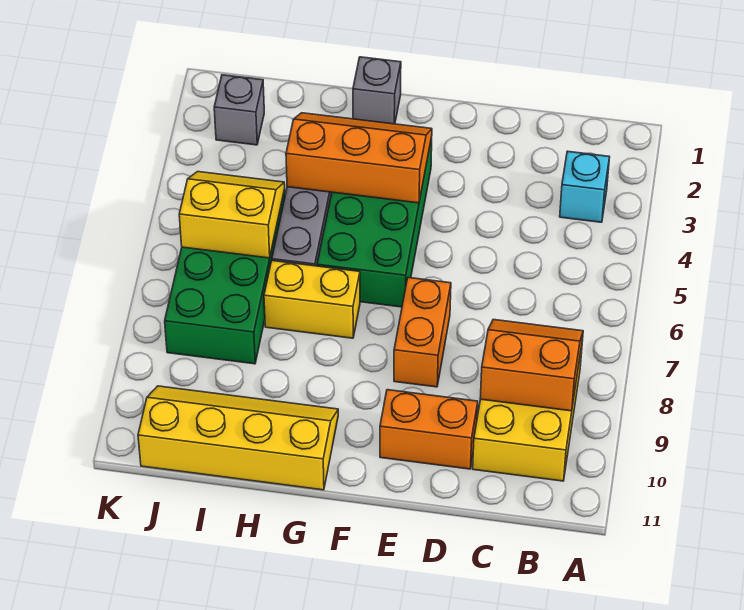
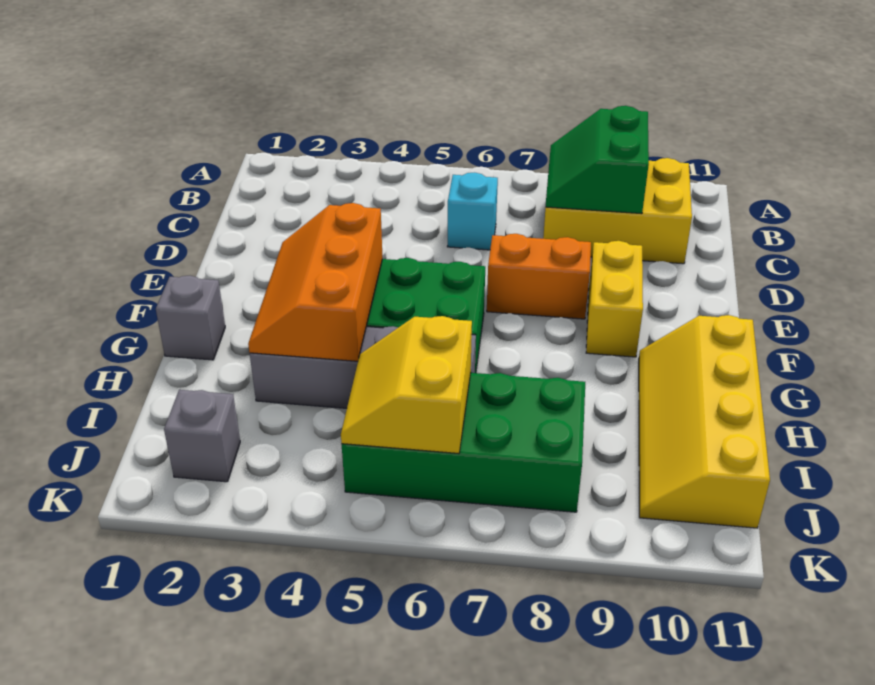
cyan brick B3 level 1 -> cyan brick C6 level 1
orange slope B8:C9 level 2 top 9 -> green slope B8:C9 level 2 top 9
orange brick D10:E10 level 1 -> none
yellow brick G7:H7 level 1 -> yellow brick E9:F9 level 1

